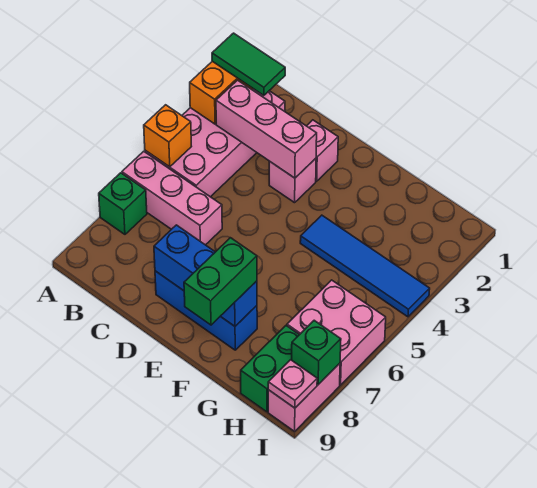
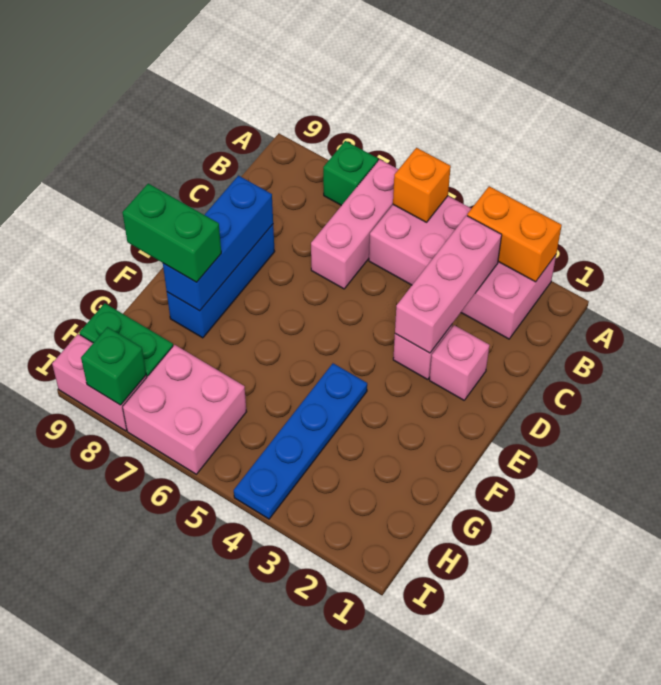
green tile A2:B2 level 3 -> none
blue tile F4:I4 level 1 -> blue plate F4:I4 level 1
pink plate I9 level 2 -> none

